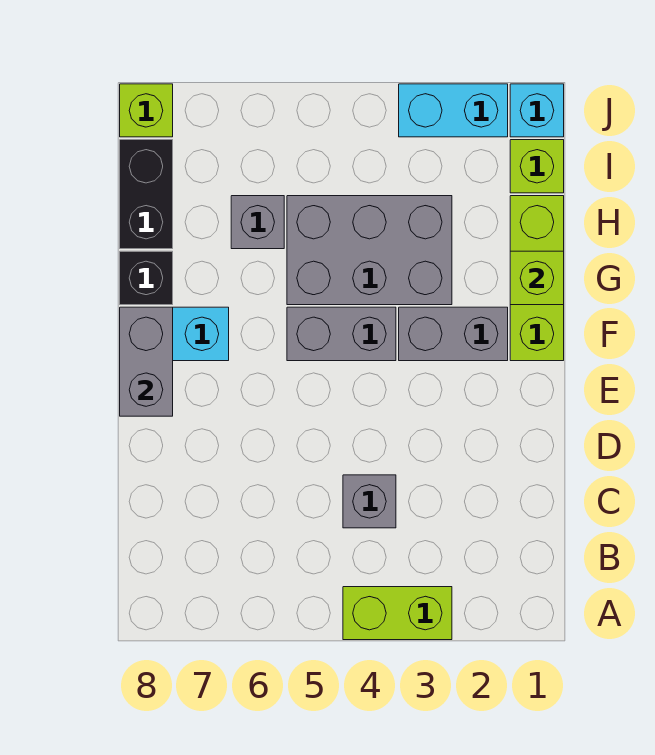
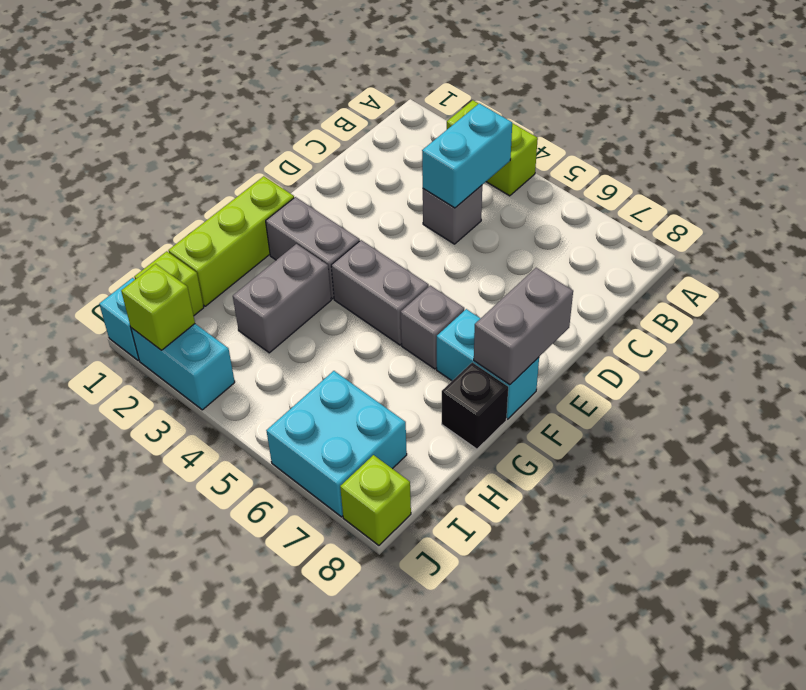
none -> cyan brick B4:C4 level 2
lime brick G1 level 2 -> lime brick J2 level 2
grey brick G3:H5 level 1 -> grey brick G3:H3 level 1
grey brick H6 level 1 -> grey brick F6 level 1
black brick H8:I8 level 1 -> none
none -> cyan brick I6:J7 level 1

